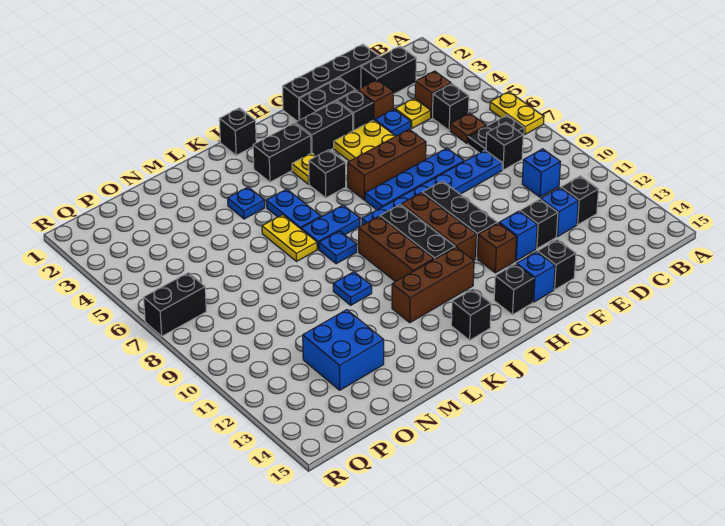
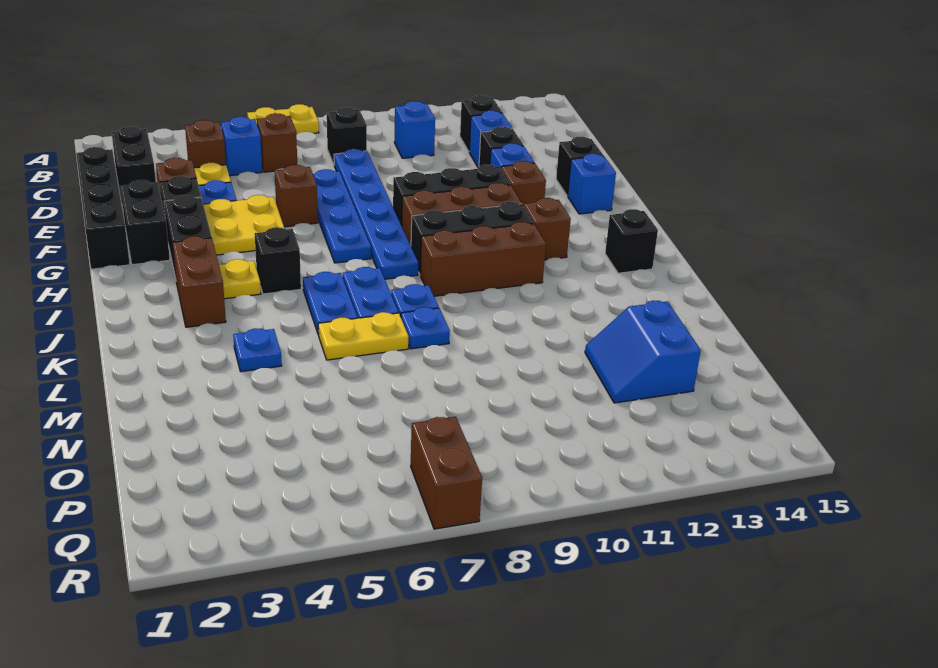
black plate B7:C7 level 1 -> none
black brick C5 level 1 -> blue brick C5 level 1
brown plate C6 level 1 -> brown brick C6 level 1
brown brick F6:H6 level 1 -> brown brick F6 level 1
black brick H14 level 1 -> none
black brick I3:J3 level 1 -> brown brick I3:J3 level 1
brown brick I12:K12 level 1 -> brown brick I12 level 1
black brick J1 level 1 -> none
blue plate K5:K6 level 1 -> blue plate J6:K6 level 1
blue plate L10 level 1 -> blue plate L8 level 1
blue brick N12:O13 level 1 -> blue slope N12:O13 level 1 top 13
black brick Q7:R7 level 1 -> brown brick Q7:R7 level 1

